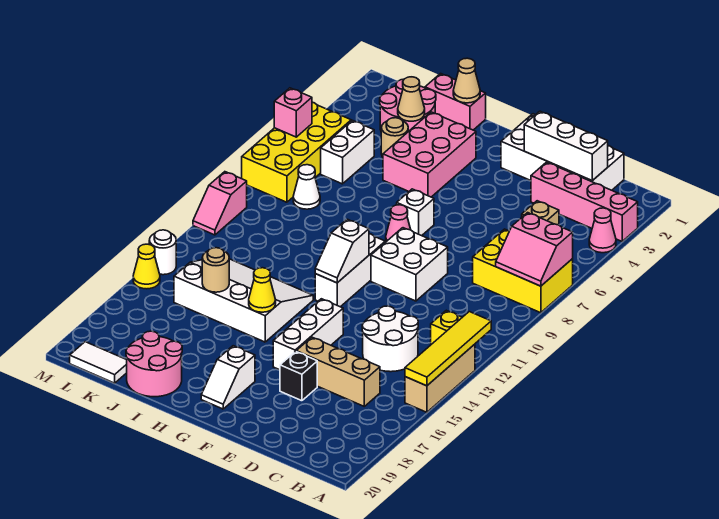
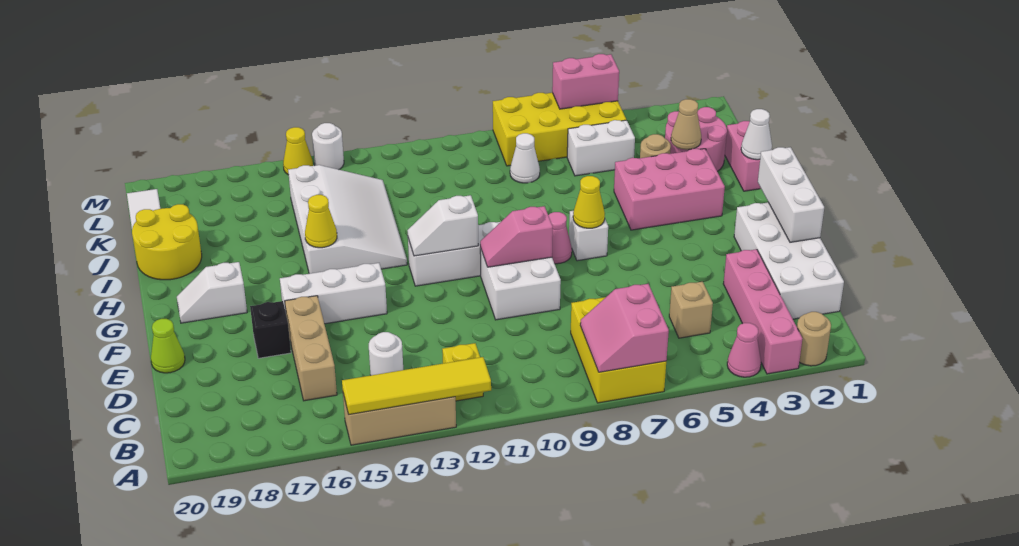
white brick C2:E2 level 2 -> white brick E1:G1 level 2
white round brick C13:D14 level 1 -> white round brick C14 level 1
none -> lime cone E20 level 1
none -> yellow cone G7 level 2
tan cone I1 level 2 -> white cone I1 level 2
pink round brick I19:J20 level 1 -> yellow round brick I19:J20 level 1
tan round brick J15 level 2 -> tan round brick A2 level 1
pink brick M6 level 2 -> pink brick M5:M6 level 2
pink slope M10:M11 level 1 top 10 -> pink slope F9:F10 level 2 top 9

